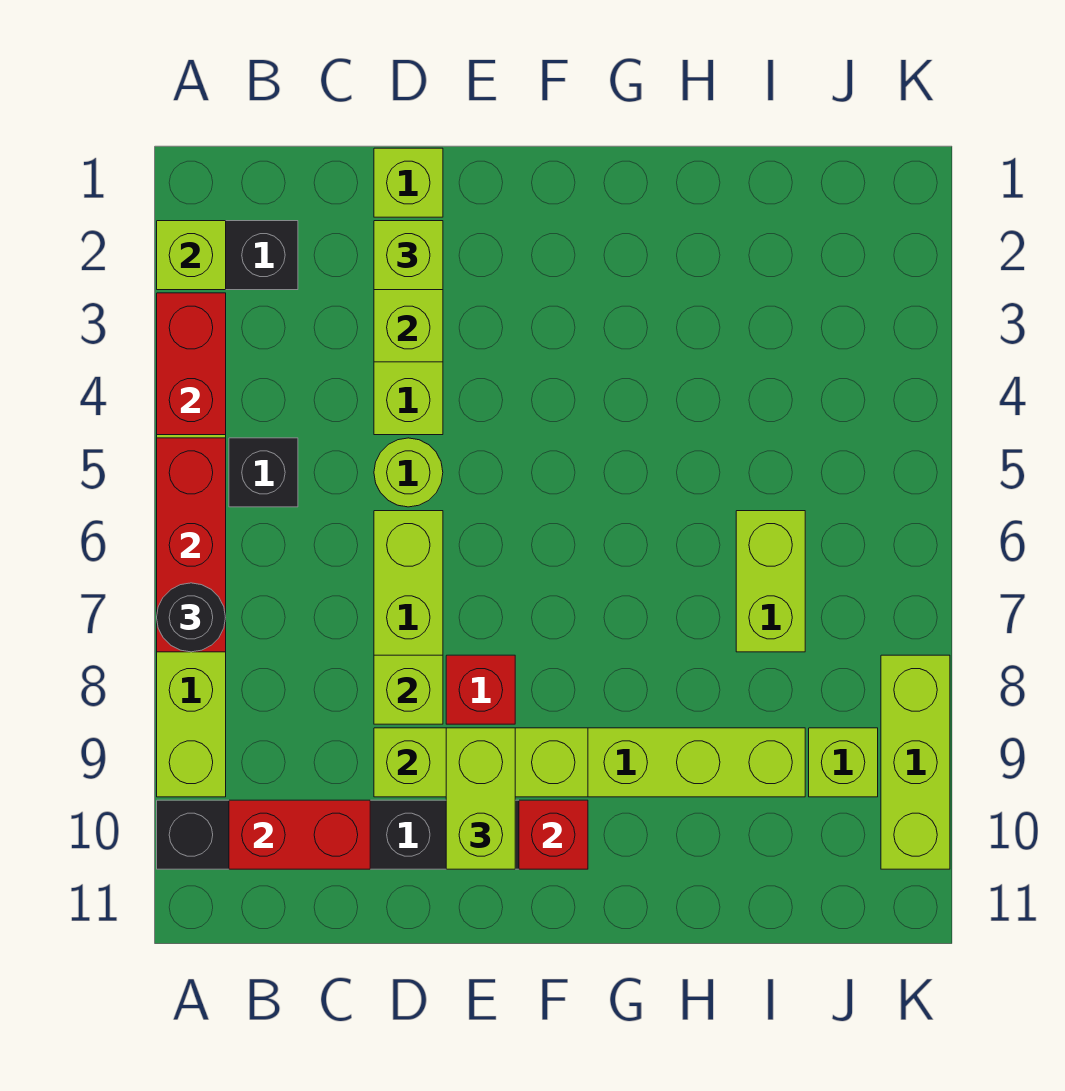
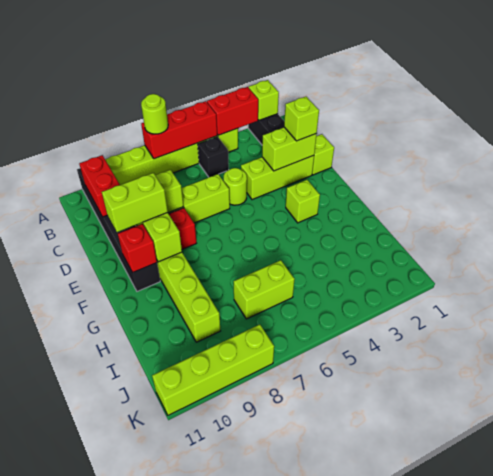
black round brick A7 level 3 -> lime round brick A7 level 3
lime brick J9 level 1 -> lime brick F3 level 1
lime brick K8:K10 level 1 -> lime brick K8:K11 level 1

